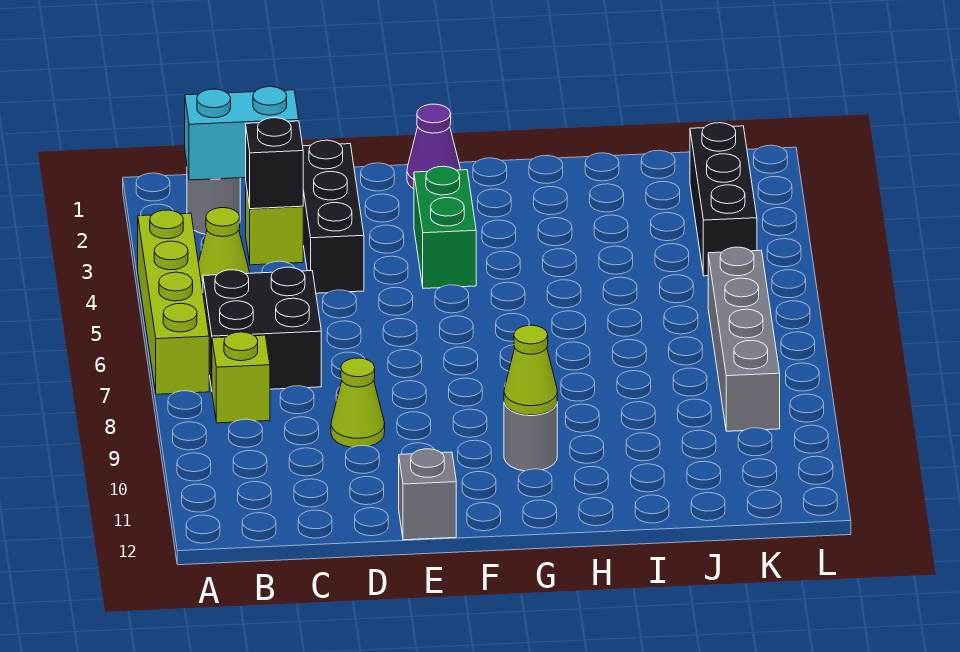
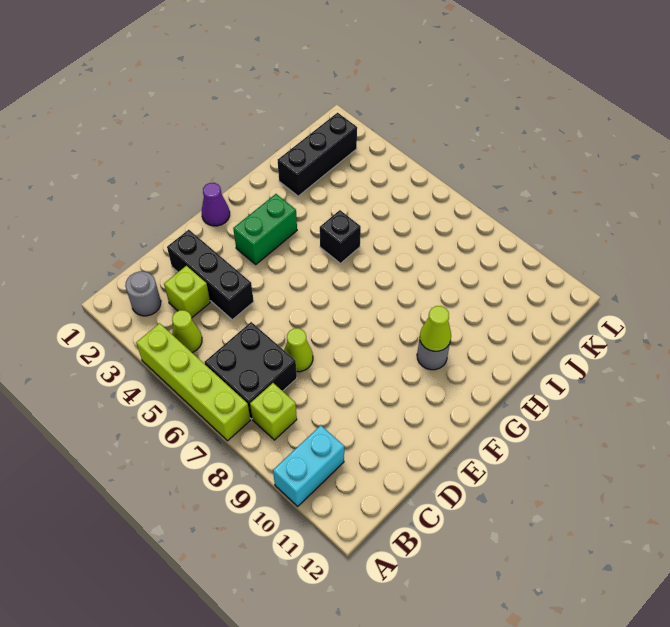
cyan brick B2:C2 level 2 -> cyan brick A10:B10 level 1
black brick C3 level 2 -> black brick H5 level 1
lime cone D9 level 1 -> lime cone D7 level 1
grey brick E12 level 1 -> none
green brick F3:F4 level 1 -> green brick F3:G3 level 1
black brick K2:K4 level 1 -> black brick I2:K2 level 1
grey brick K6:K9 level 1 -> none

